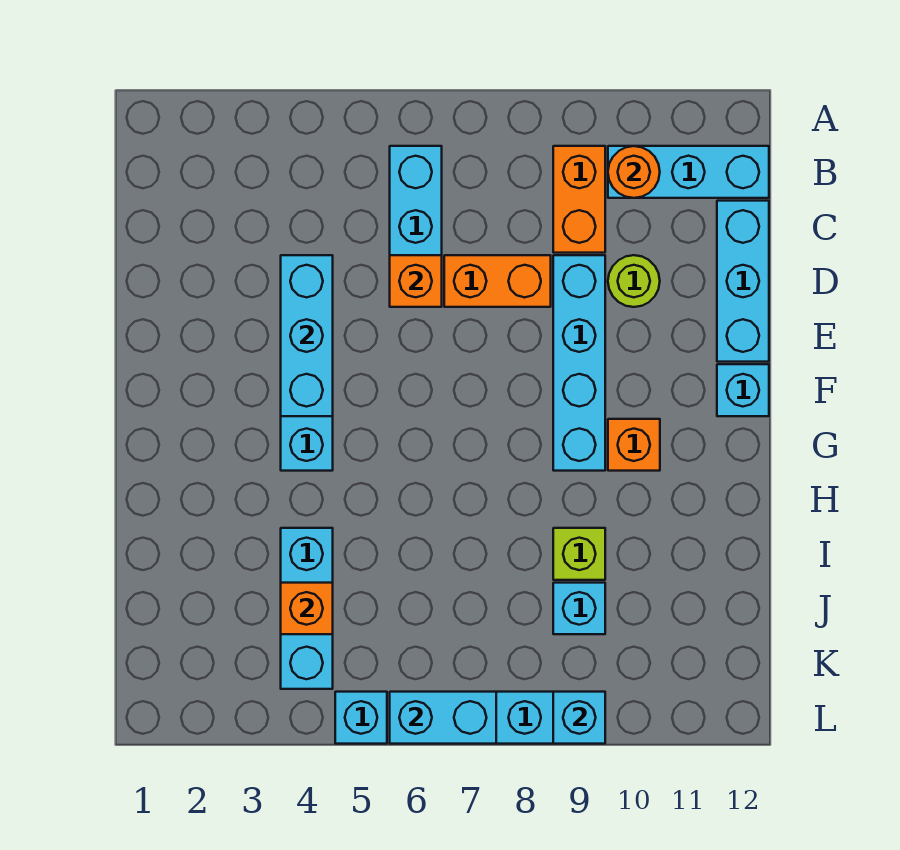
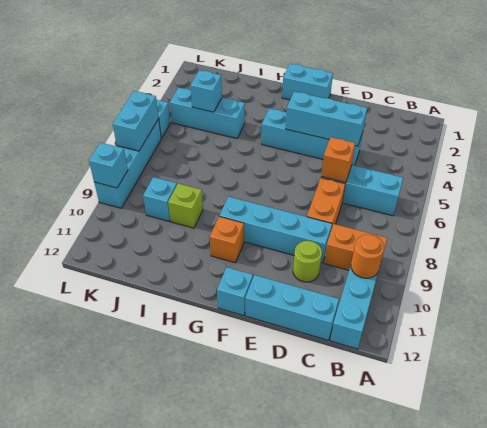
none -> cyan brick F1:G1 level 1
orange brick J4 level 2 -> cyan brick J4 level 2

